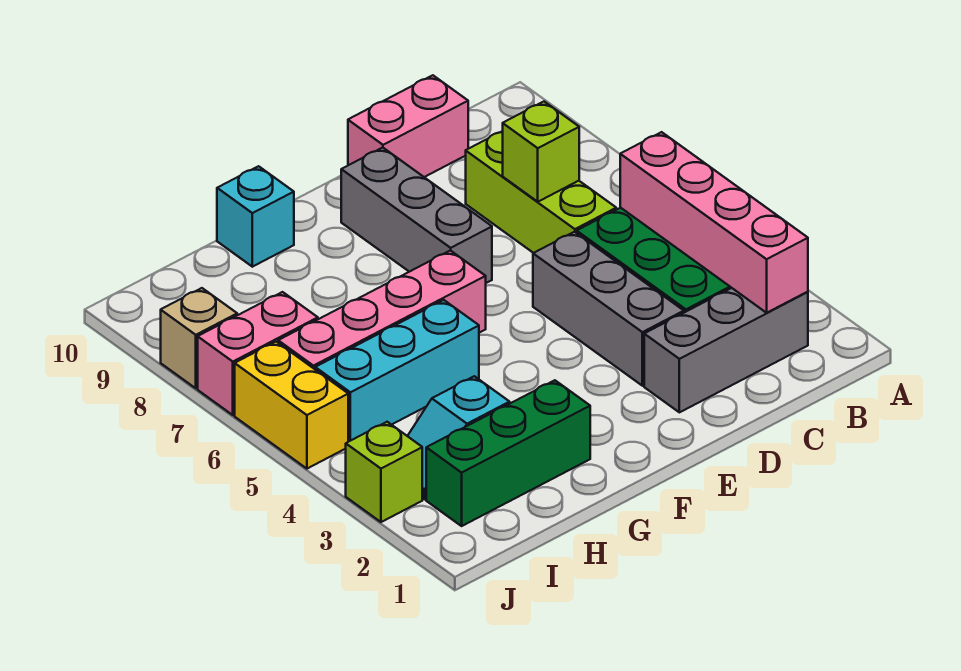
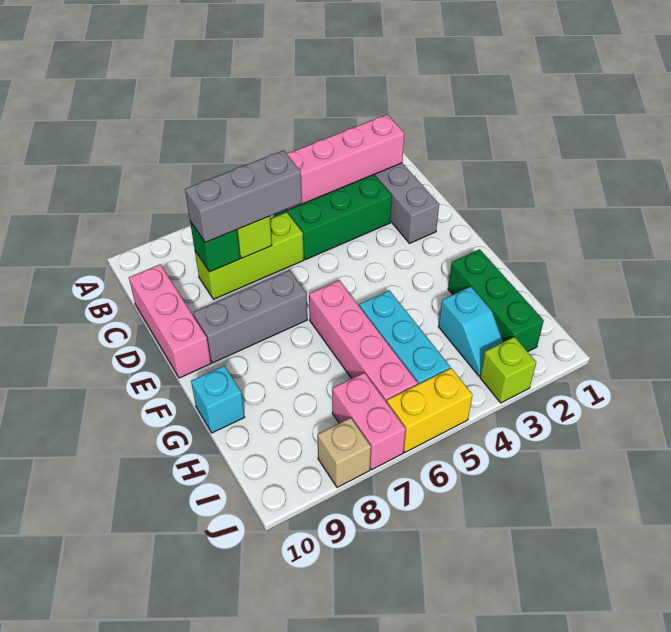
none -> green brick C8 level 2
pink brick C10:D10 level 1 -> pink brick C10:E10 level 1
grey brick D3:D5 level 1 -> grey brick C6:C8 level 3

